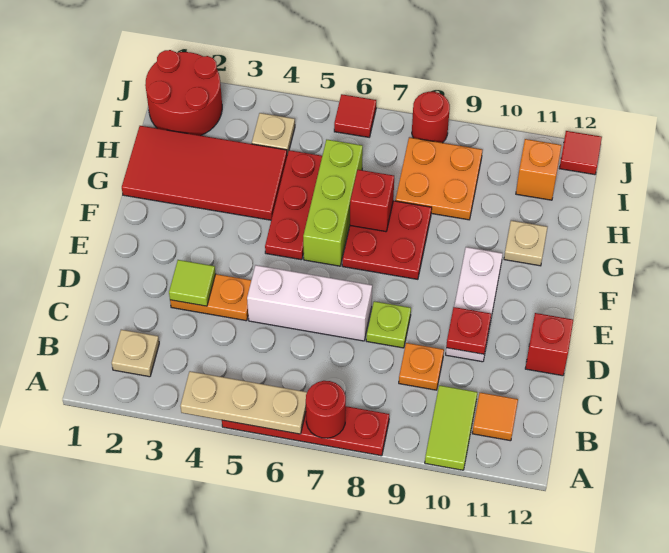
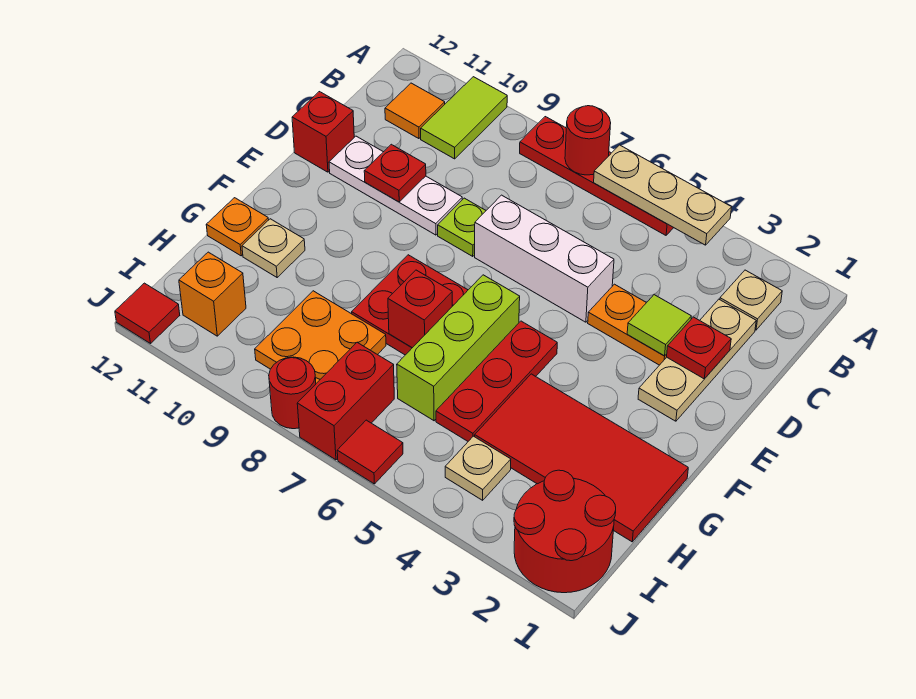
none -> tan plate C2:E2 level 1
orange plate C9 level 1 -> orange plate G12 level 1
none -> red plate D2 level 2
white plate D10:F10 level 1 -> white plate D9:D11 level 1
none -> red brick I7:J7 level 1

